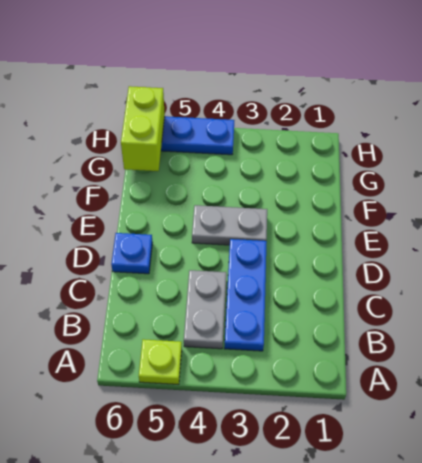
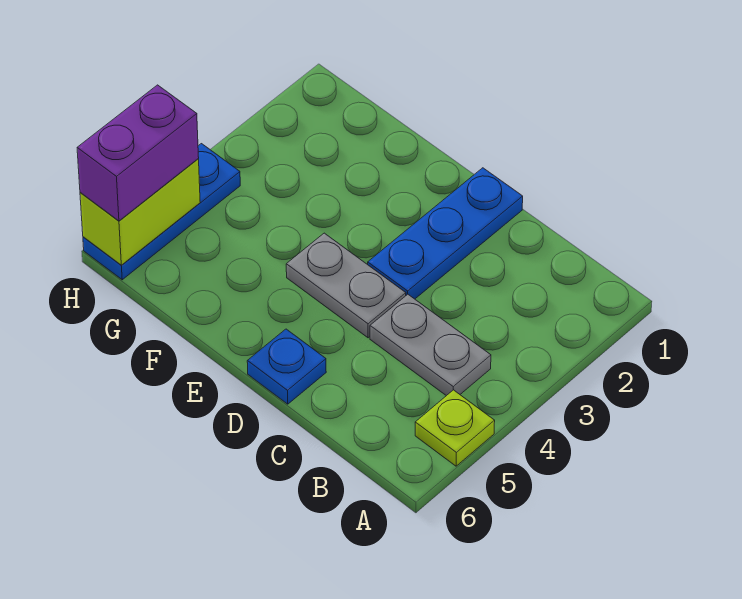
blue plate B3:D3 level 1 -> blue plate D1:D3 level 1
grey plate E3:E4 level 1 -> grey plate D4:E4 level 1
lime brick G6:H6 level 2 -> lime brick H5:H6 level 2
none -> purple brick H5:H6 level 3

